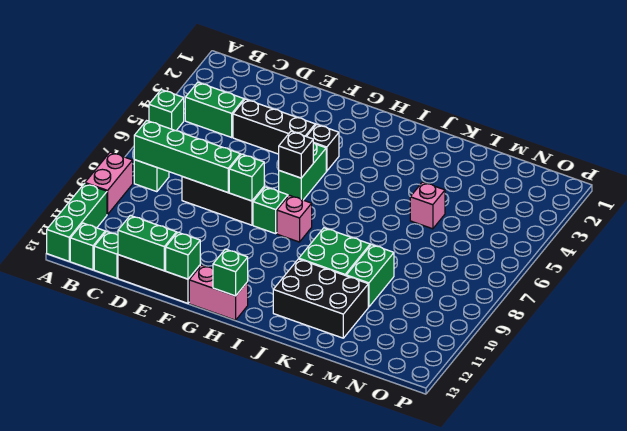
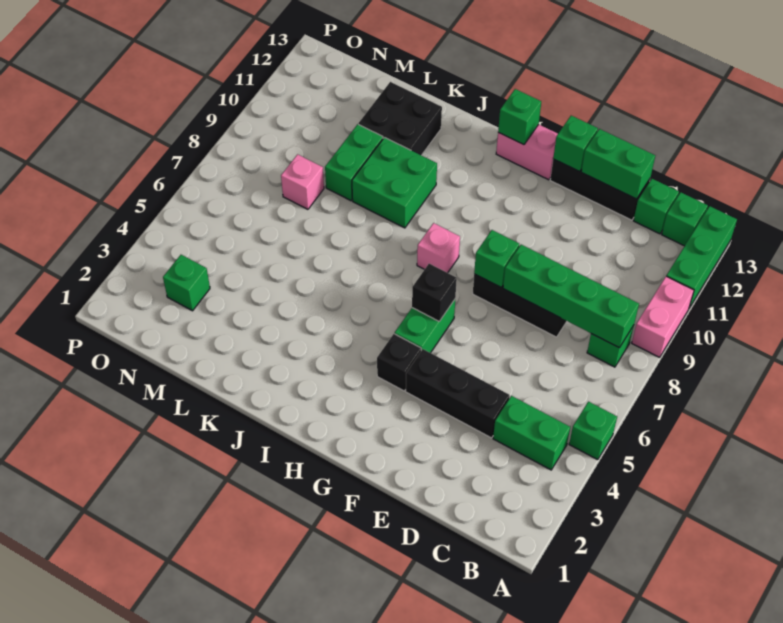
green brick G8 level 1 -> green brick N3 level 1
black brick J11:L12 level 1 -> black brick K11:L12 level 1
pink brick L5 level 1 -> pink brick M8 level 1

